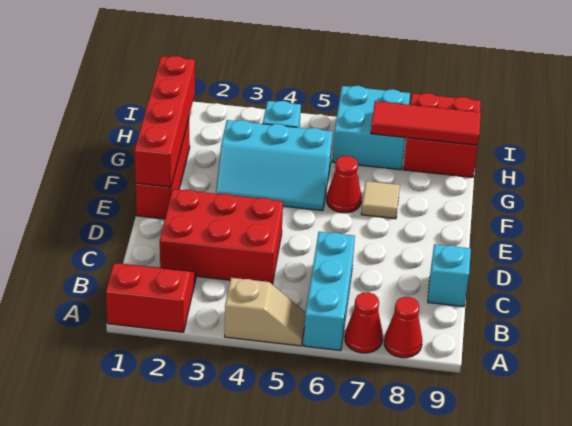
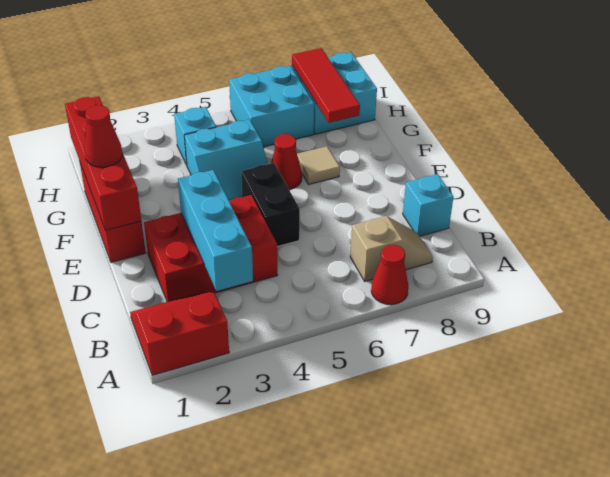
tan slope A4:A5 level 1 top 4 -> tan slope B7:B8 level 1 top 7
cyan brick A6:C6 level 1 -> cyan brick B3:D3 level 2
red cone A8 level 1 -> red cone F1 level 3
none -> black brick D5:E5 level 1
cyan slope F3:G5 level 1 top G -> cyan slope F4:G5 level 1 top G
red tile H7:H9 level 2 -> red tile G8:I8 level 2
red brick H8:I9 level 1 -> cyan brick H8:I9 level 1

